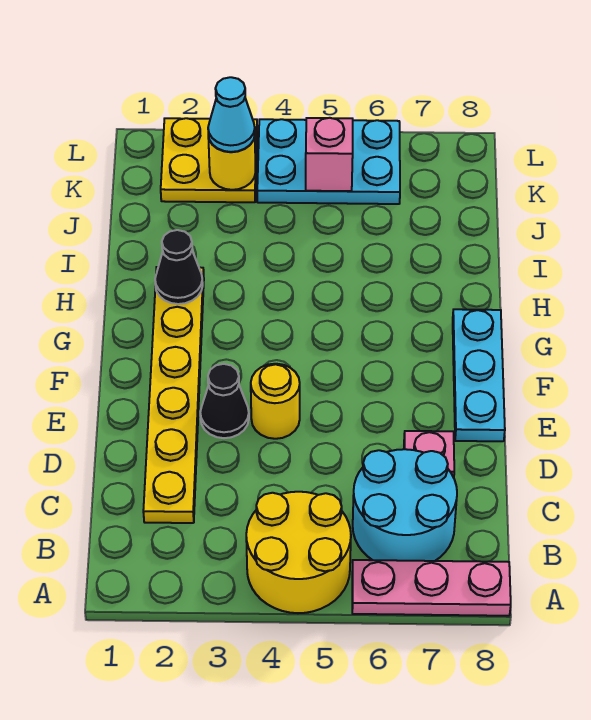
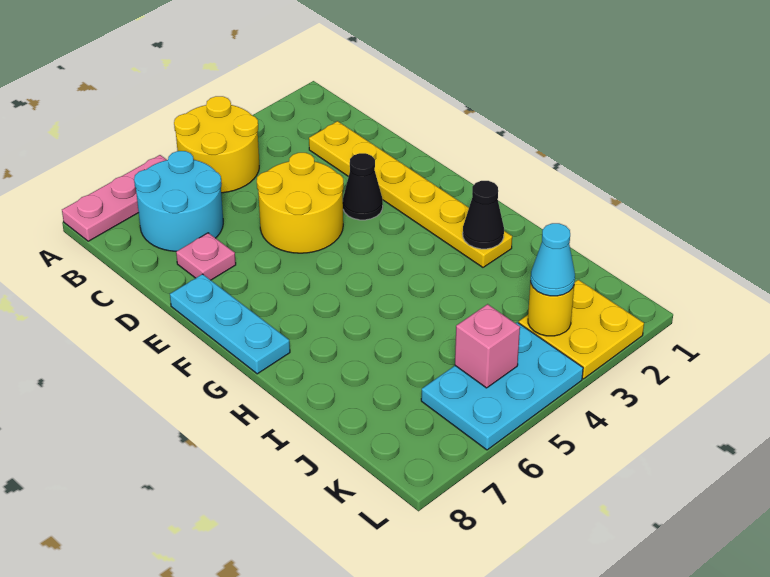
yellow round brick E4 level 1 -> yellow round brick D4:E5 level 1

